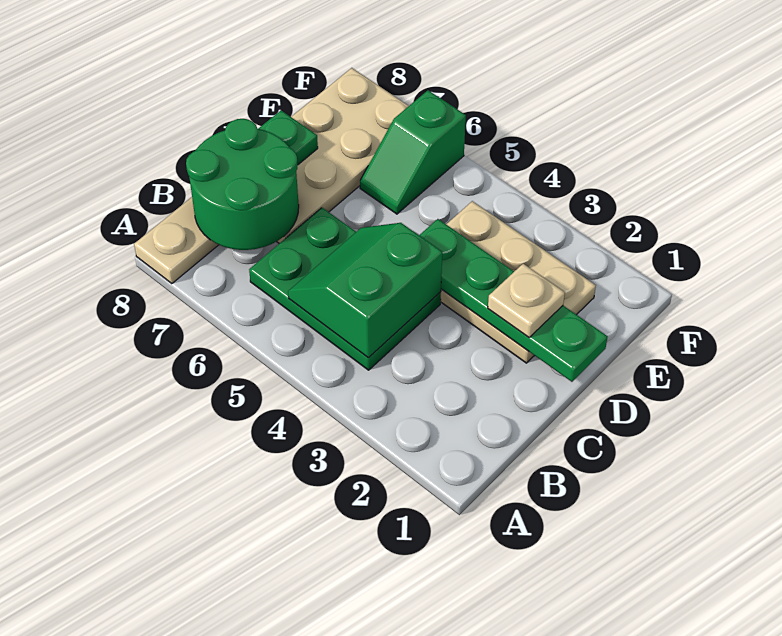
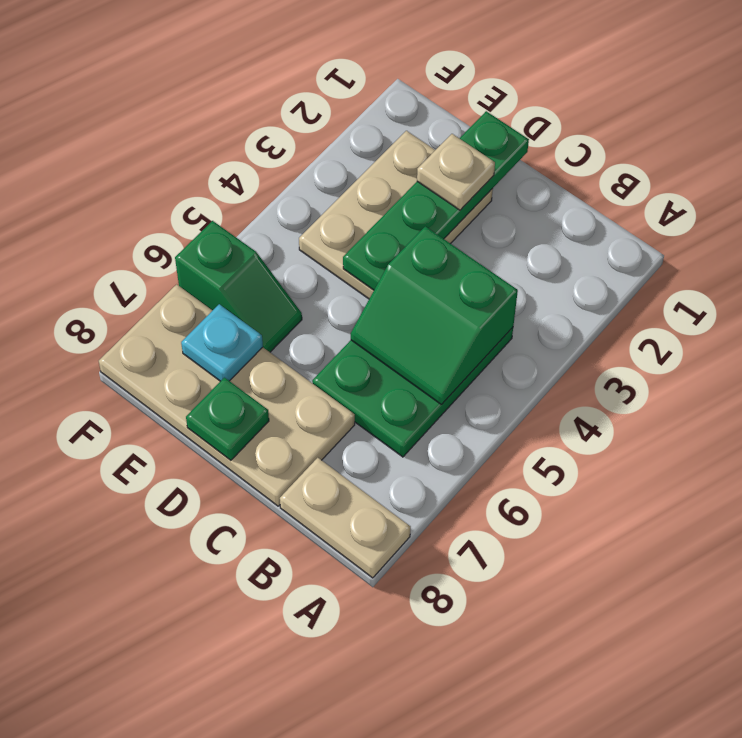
green round brick B7:C8 level 2 -> none
none -> cyan plate E7 level 2

